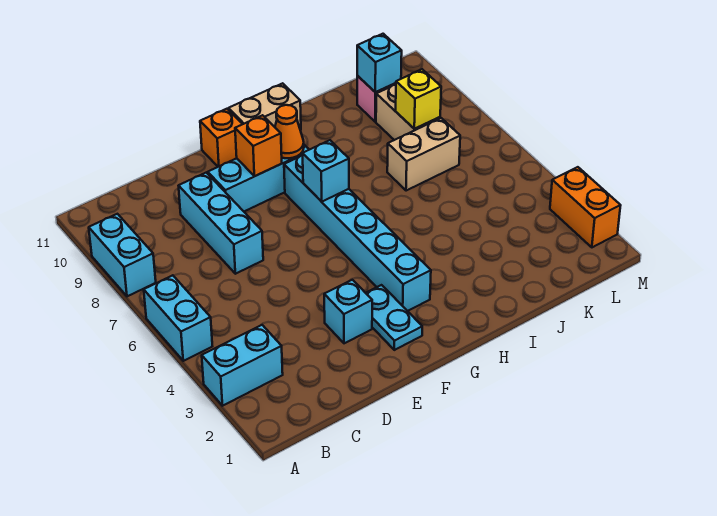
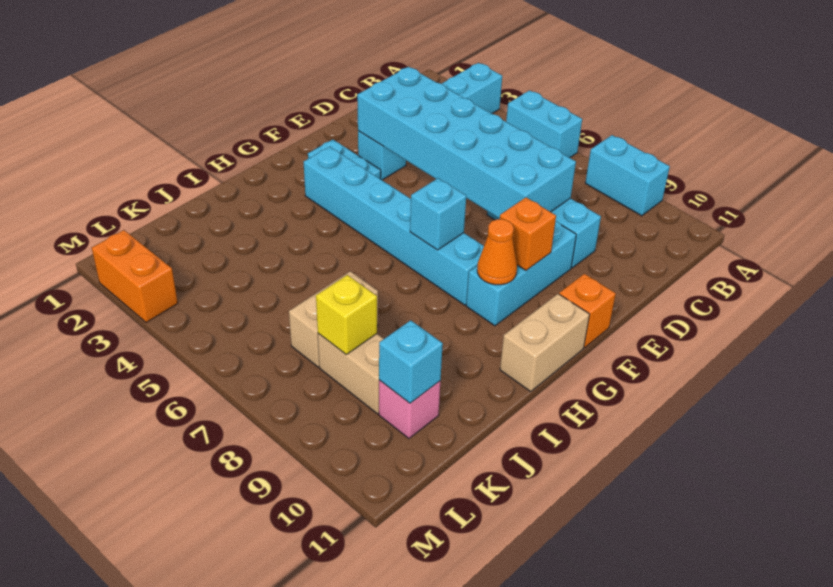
none -> cyan brick D3:E8 level 2

